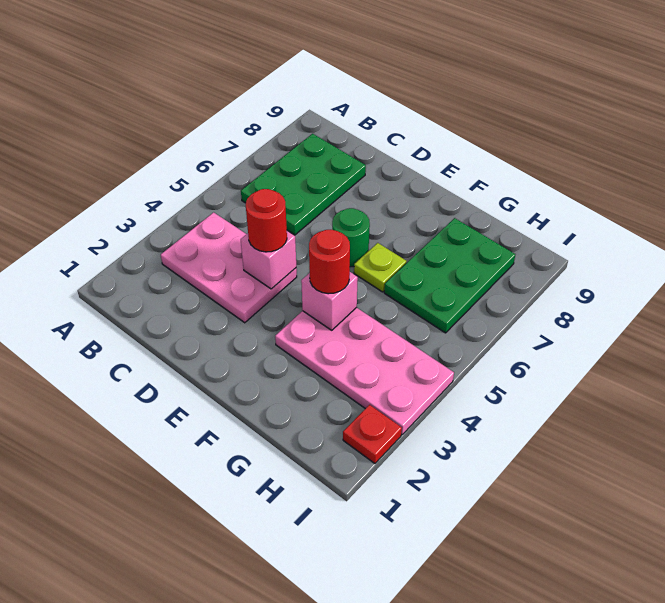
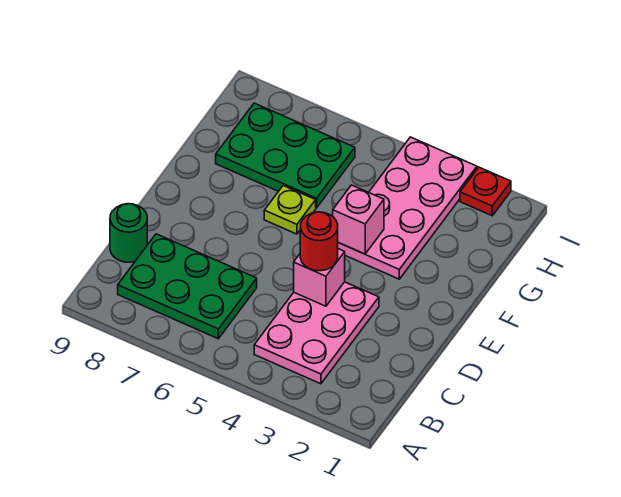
green round brick E6 level 1 -> green round brick C9 level 1
red round brick F4 level 3 -> none

